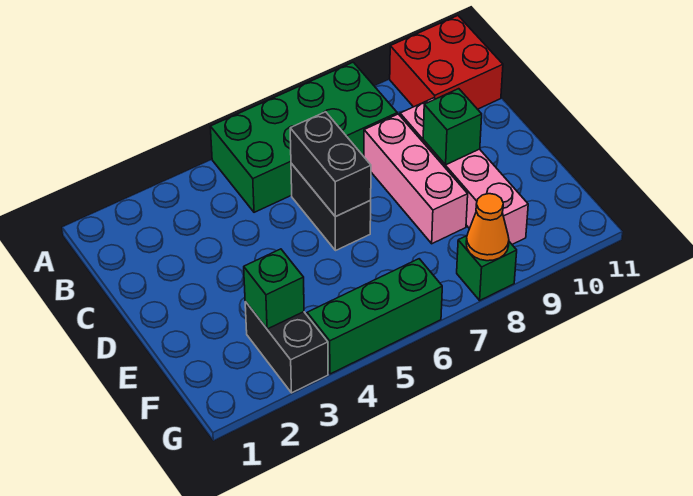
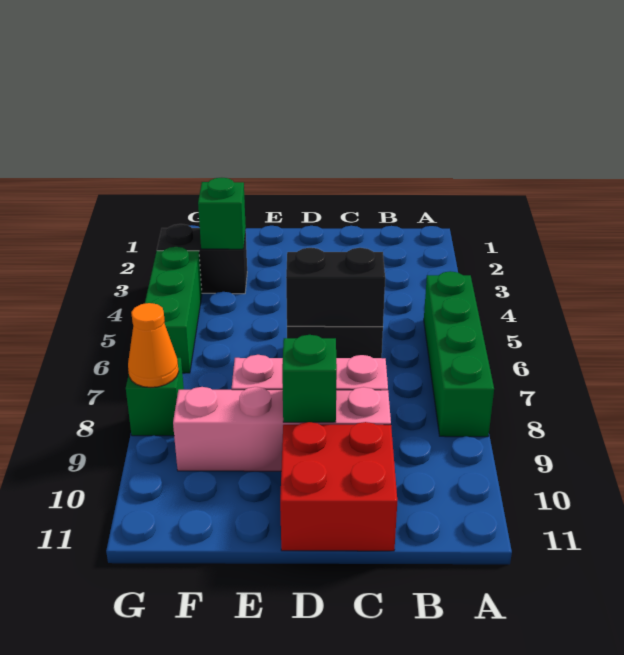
green brick A5:B8 level 1 -> green brick A5:A8 level 1
red brick A10:B11 level 1 -> red brick C10:D11 level 1

